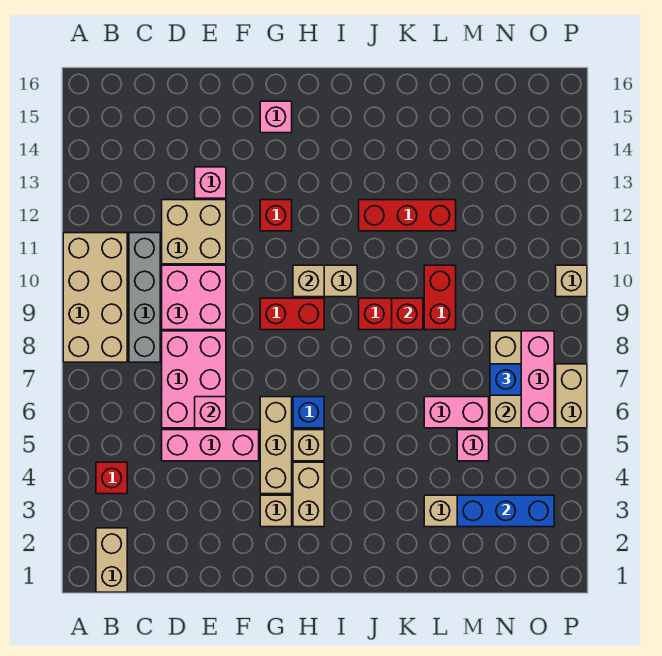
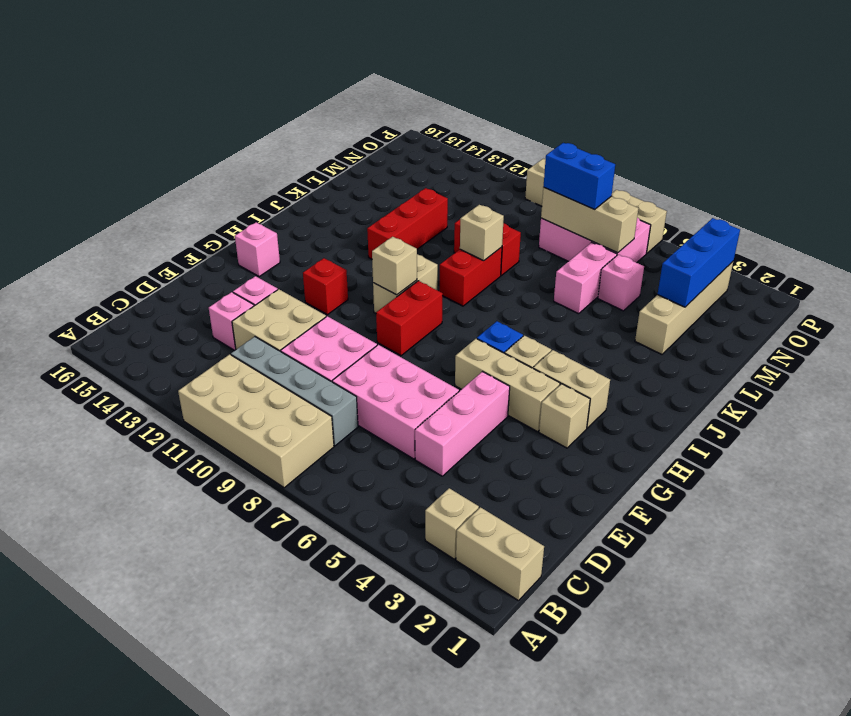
none -> tan brick B3 level 1
red brick B4 level 1 -> none
pink brick E6 level 2 -> pink brick D13 level 1
red brick K9 level 2 -> tan brick K9 level 2
blue brick N7 level 3 -> blue brick N7:N8 level 3

